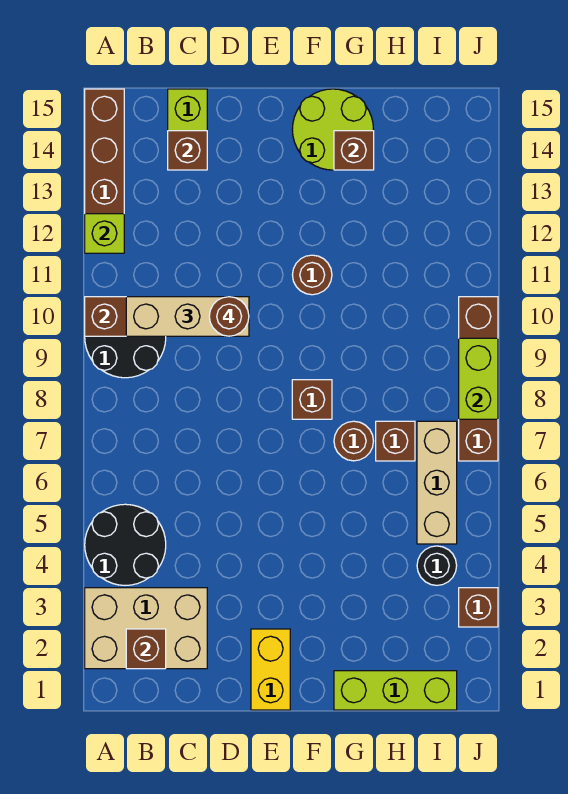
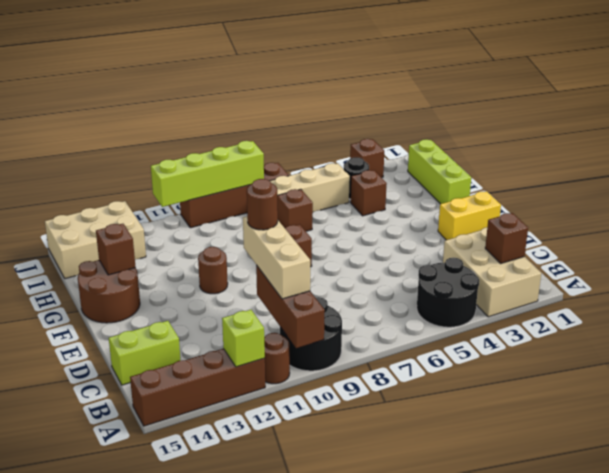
brown brick C14 level 2 -> brown brick H4 level 1
lime round brick F14:G15 level 1 -> brown round brick F14:G15 level 1
brown round brick G7 level 1 -> brown round brick A11 level 1
none -> tan brick I13:J15 level 1
lime brick J8:J9 level 2 -> lime brick J8:J11 level 2

